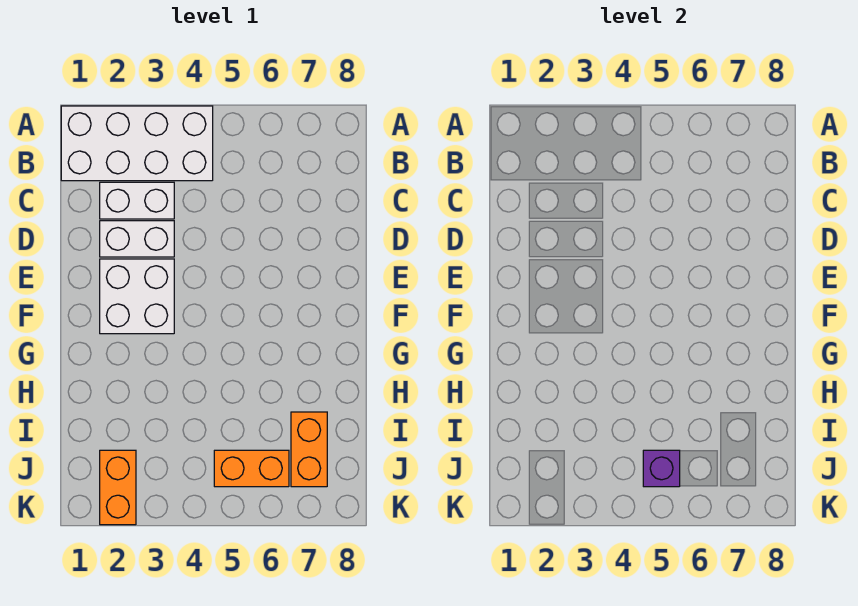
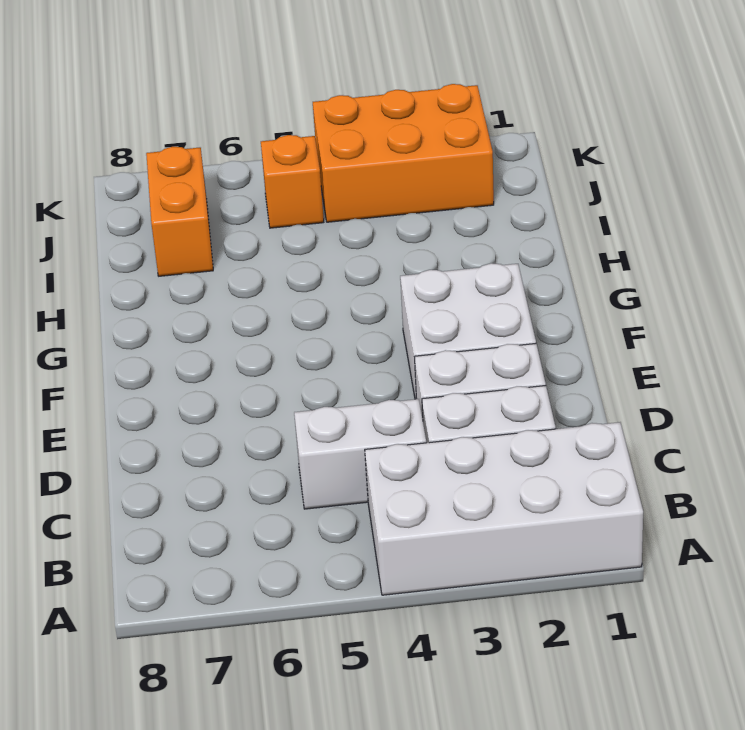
none -> white brick C4:C5 level 1
orange brick J2:K2 level 1 -> orange brick J2:K4 level 1
orange brick J5:J6 level 1 -> orange brick J5 level 1
purple brick J5 level 2 -> none

